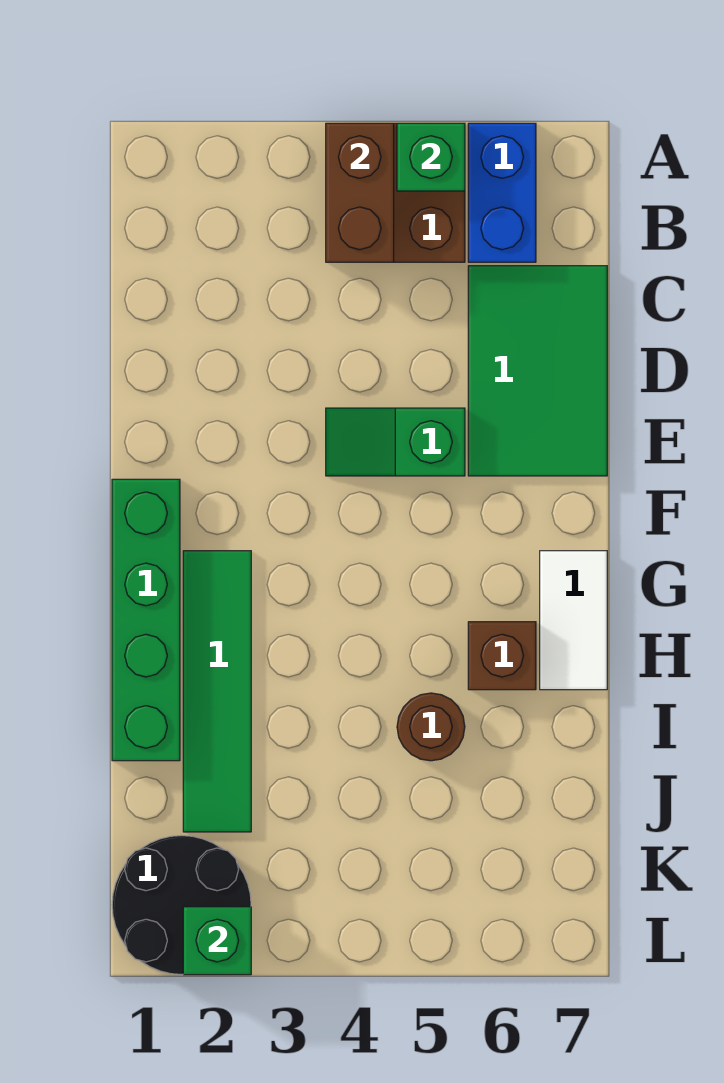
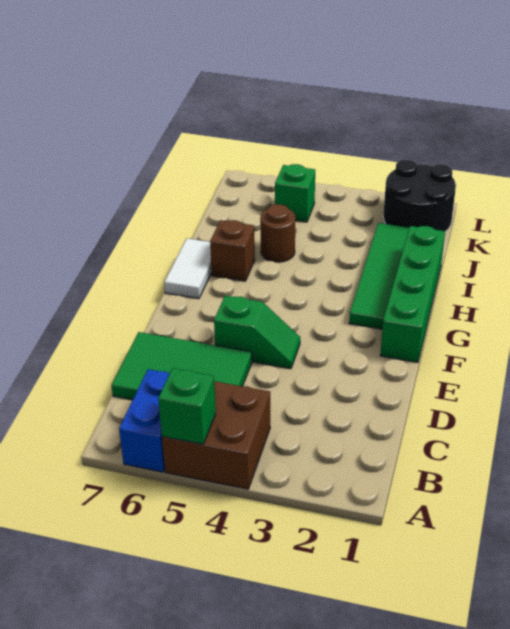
brown brick A4:B4 level 2 -> none
green tile C6:E7 level 1 -> green tile C5:D7 level 1
green brick L2 level 2 -> green brick K5 level 1

